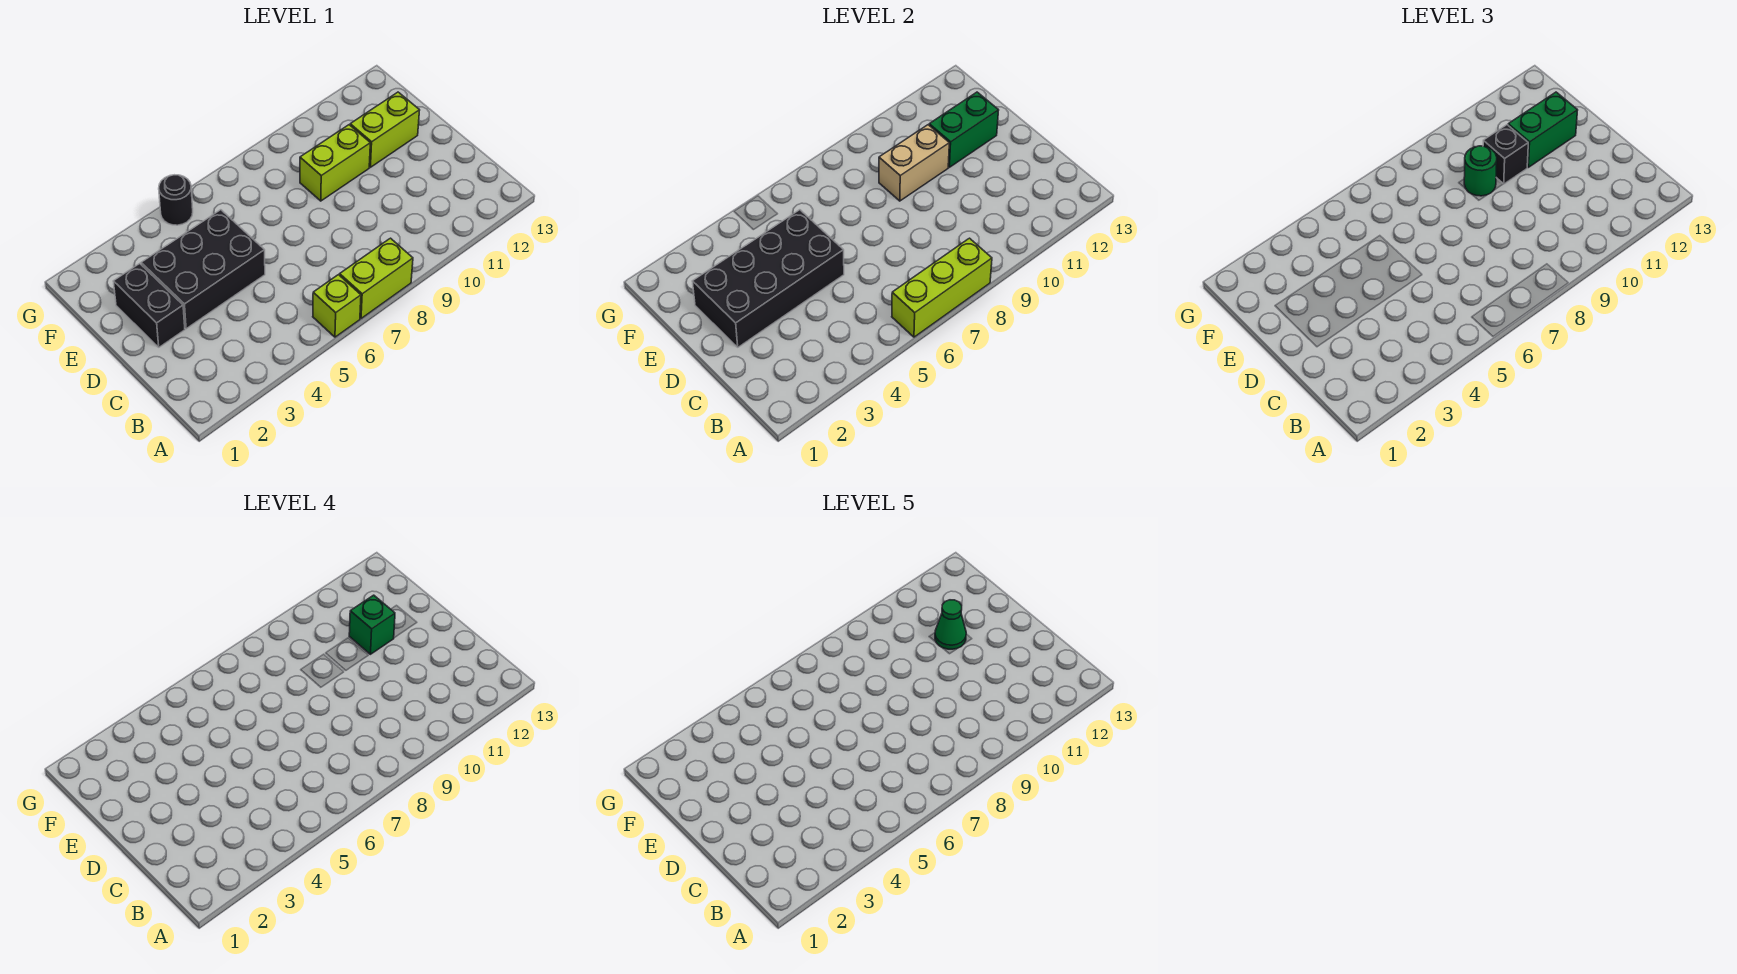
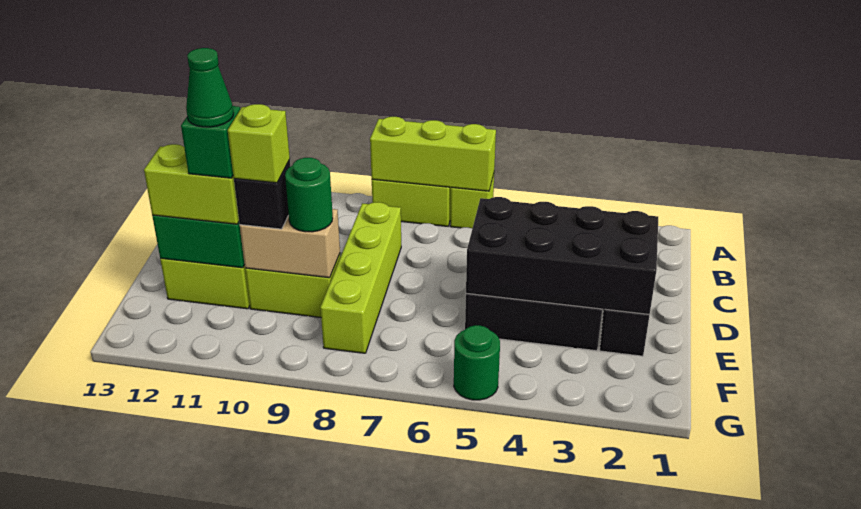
none -> lime brick C8:F8 level 1
none -> lime brick E10 level 4
green brick E11:E12 level 3 -> lime brick E11:E12 level 3
black round brick G5 level 1 -> green round brick G5 level 1

